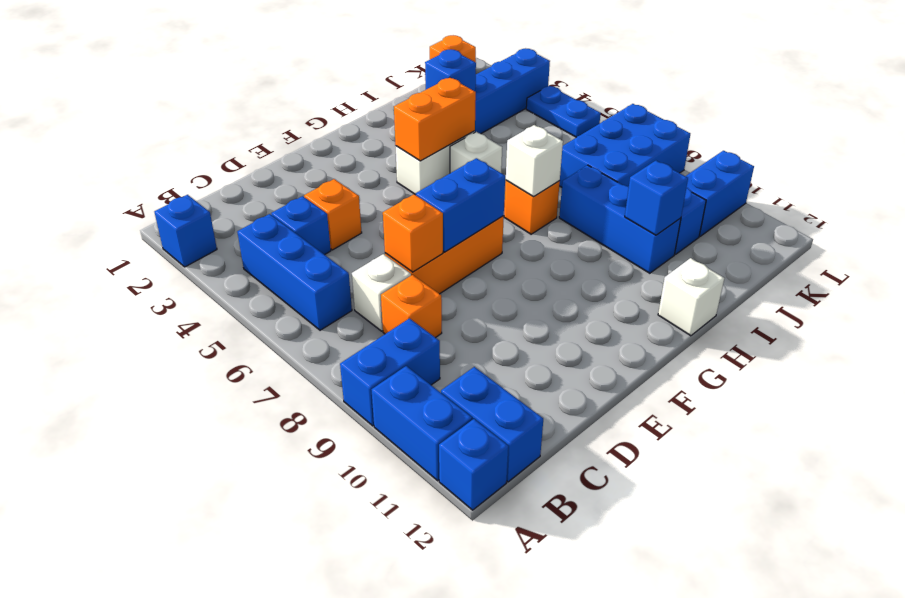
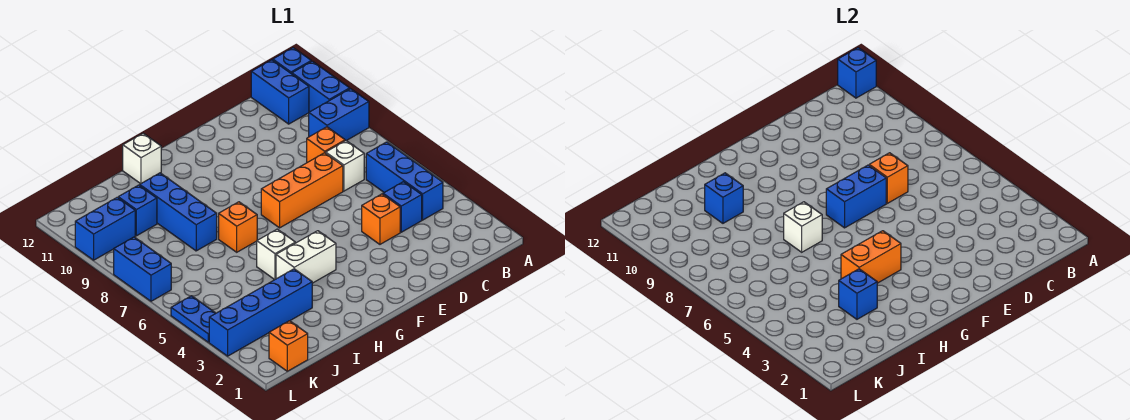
blue brick A2 level 1 -> blue brick A12 level 2
blue brick J7:L8 level 1 -> blue brick L7:L8 level 1

